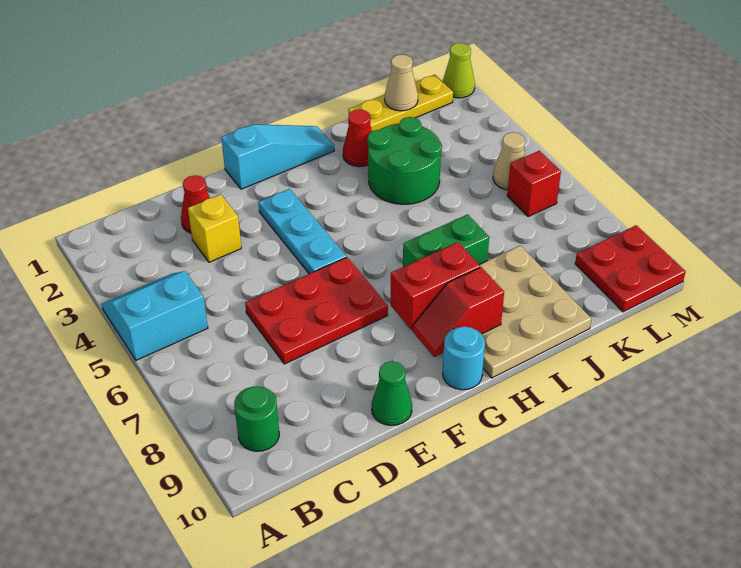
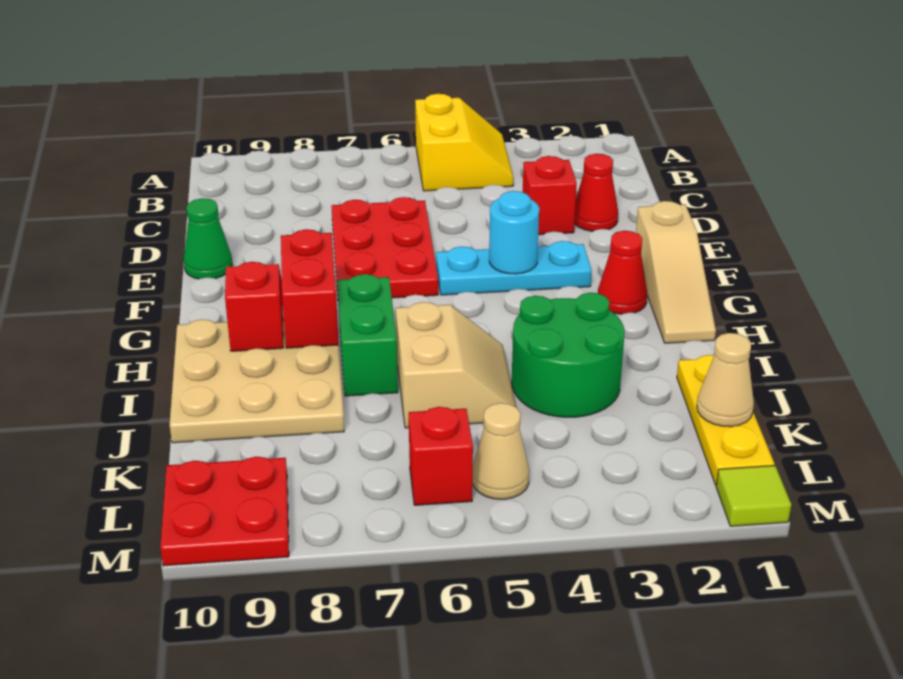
cyan slope A4:B5 level 1 top 5 -> yellow slope A4:B5 level 1 top 5
green round brick B9 level 1 -> none
yellow brick D3 level 1 -> red brick D3 level 1
cyan slope F1:H1 level 1 top F -> tan slope F1:H1 level 1 top F
cyan round brick G10 level 1 -> cyan round brick F4 level 2
red cone I2 level 1 -> red cone G2 level 1
none -> tan slope I5:J6 level 1 top 6
lime cone M1 level 1 -> lime tile M1 level 1

